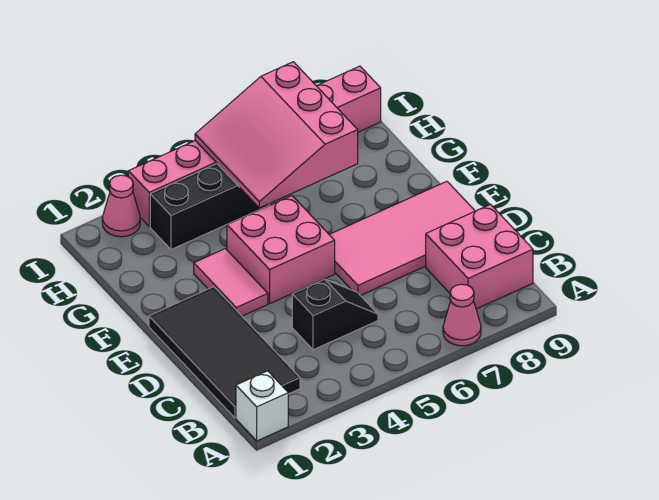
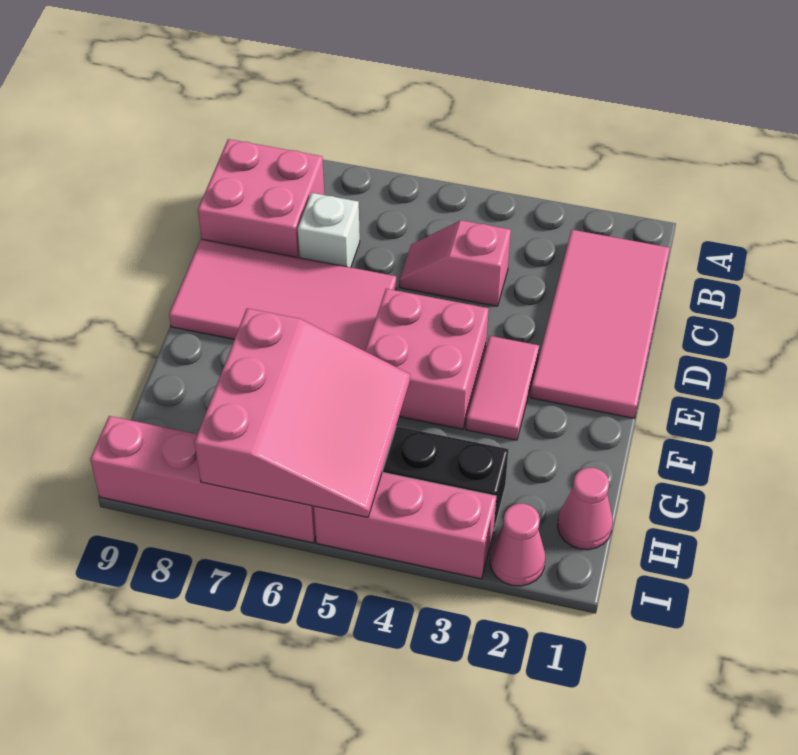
white brick A1 level 1 -> white brick C7 level 1
pink cone A7 level 1 -> pink cone H1 level 1
black tile B1:E2 level 1 -> pink tile B1:E2 level 1
black slope C4:C5 level 1 top 4 -> pink slope C4:C5 level 1 top 4

